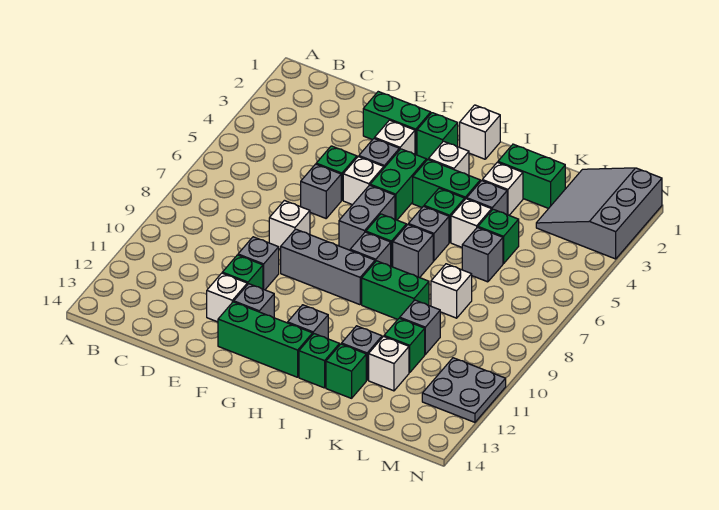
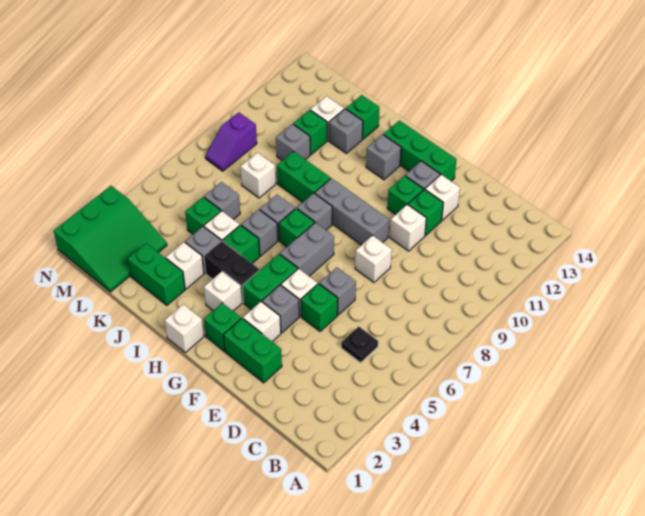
none -> black plate C5 level 1
grey brick E10 level 1 -> white brick E10 level 1
green brick H4:I4 level 1 -> black brick H4:I4 level 1
green brick I13 level 1 -> green brick F11 level 1
grey slope L1:N3 level 1 top N -> green slope L1:N3 level 1 top N
none -> purple slope M8:M9 level 1 top 9
grey plate M11:N12 level 1 -> none

